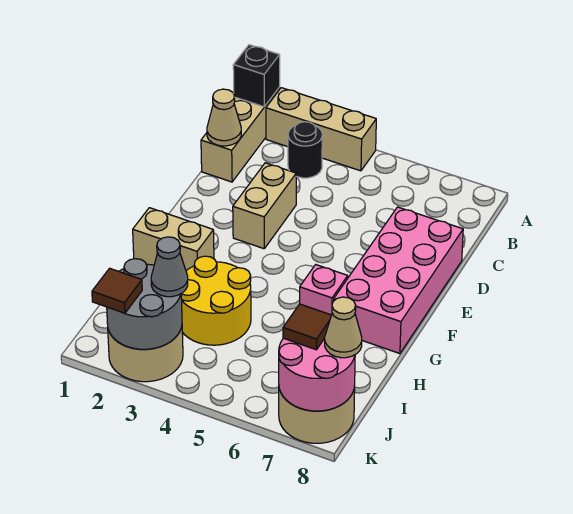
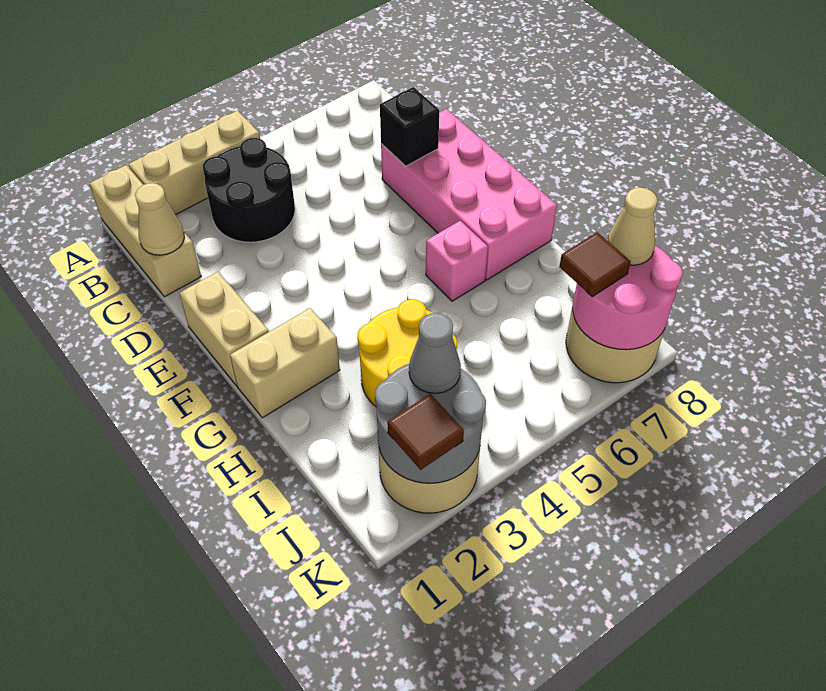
black brick A1 level 2 -> black brick D7 level 2
black round brick B3 level 1 -> black round brick B3:C4 level 1
tan brick D3:E3 level 1 -> tan brick E1:F1 level 1

